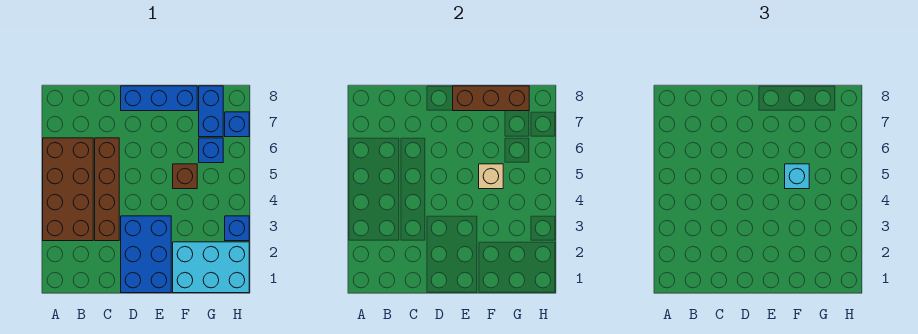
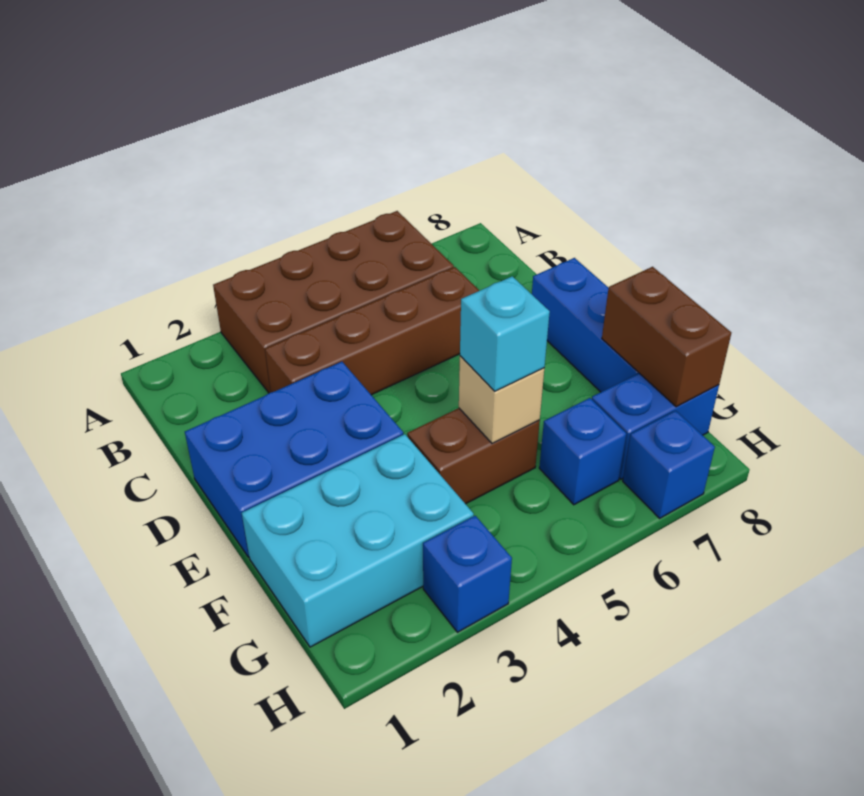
brown brick E8:G8 level 2 -> brown brick F8:G8 level 2
cyan brick F1:H2 level 1 -> cyan brick F1:G3 level 1
brown brick F5 level 1 -> brown brick F4:F5 level 1

